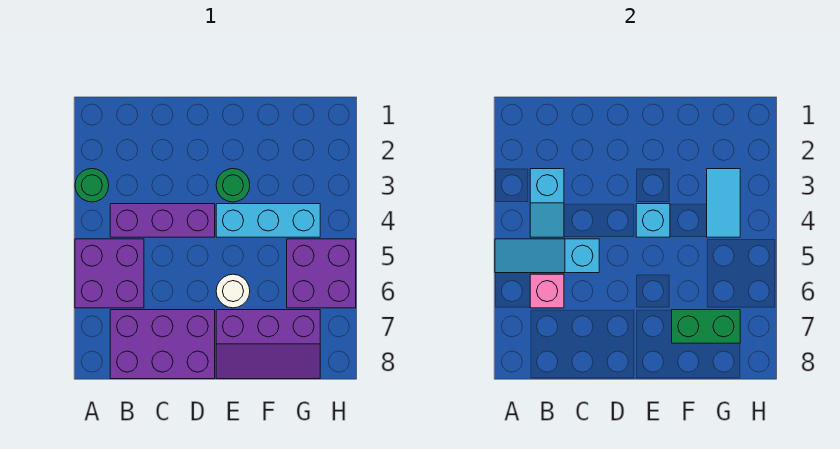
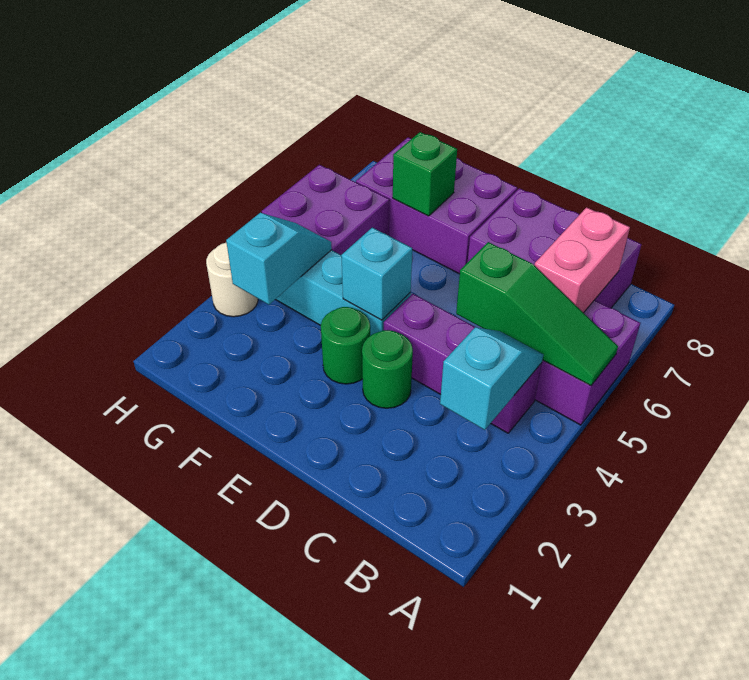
green round brick A3 level 1 -> green round brick D3 level 1
cyan slope A5:C5 level 2 top C -> green slope A5:C5 level 2 top C
pink brick B6 level 2 -> pink brick B6:B7 level 2
white round brick E6 level 1 -> white round brick H3 level 1
purple slope E7:G8 level 1 top 7 -> purple brick E7:G8 level 1
green brick F7:G7 level 2 -> green brick F7 level 2
cyan tile G3:G4 level 2 -> cyan slope G3:G4 level 2 top 3

